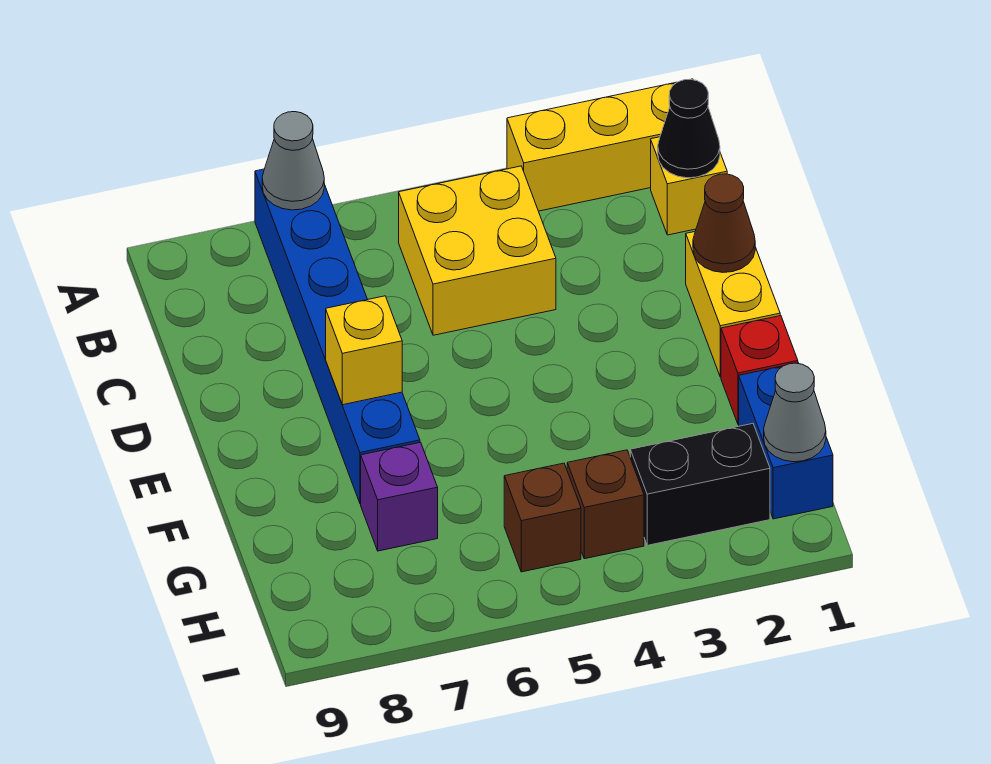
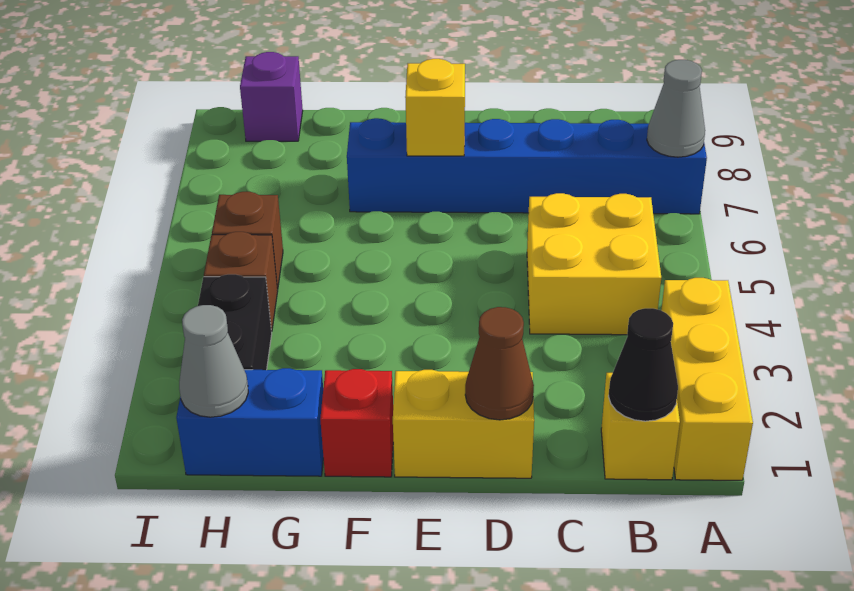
purple brick G7 level 1 -> purple brick H9 level 1

